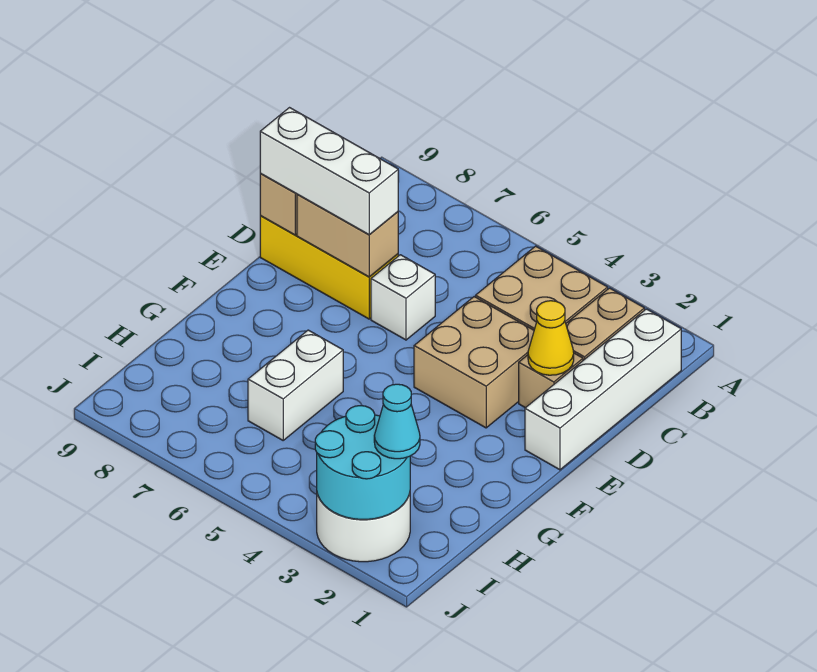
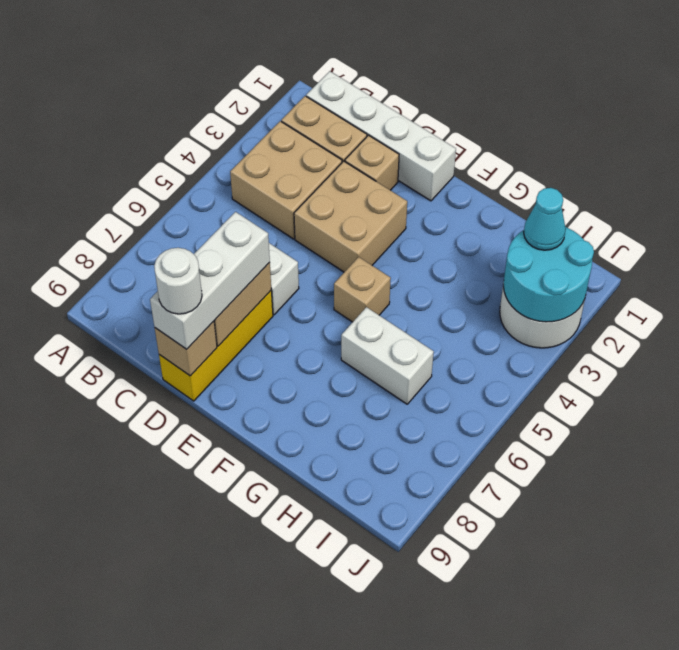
yellow cone D2 level 2 -> none
none -> white round brick D9 level 4
none -> tan brick F5 level 1

